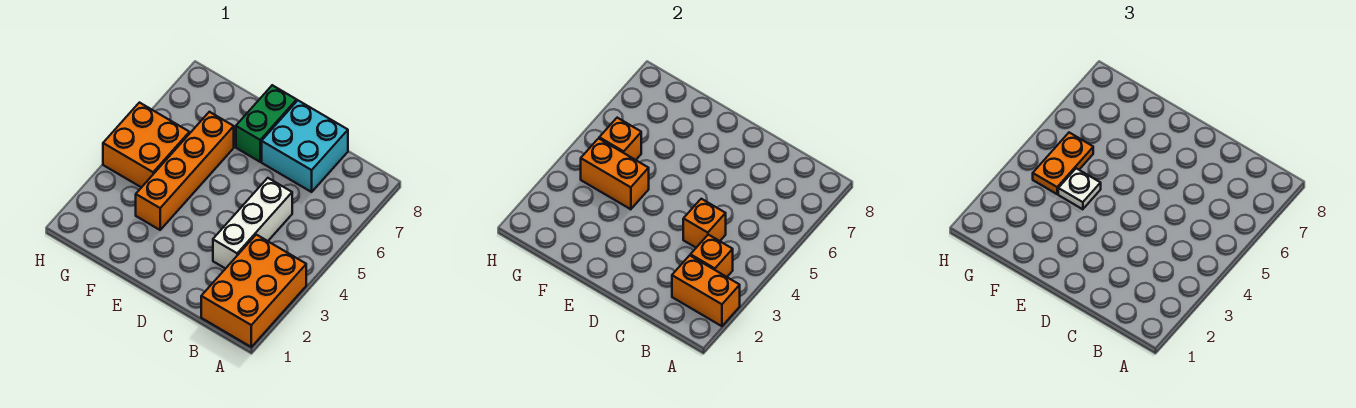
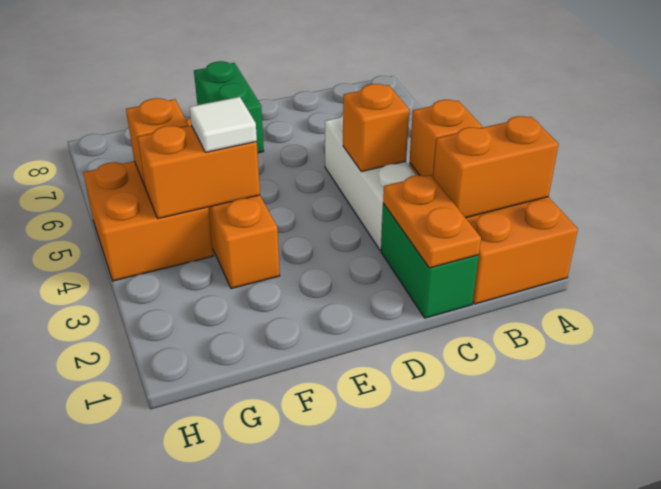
none -> green brick C1:C2 level 1
cyan brick C7:D8 level 1 -> none
white plate F4 level 3 -> white tile F4 level 3
orange plate G4:G5 level 3 -> orange plate C1:C2 level 2

